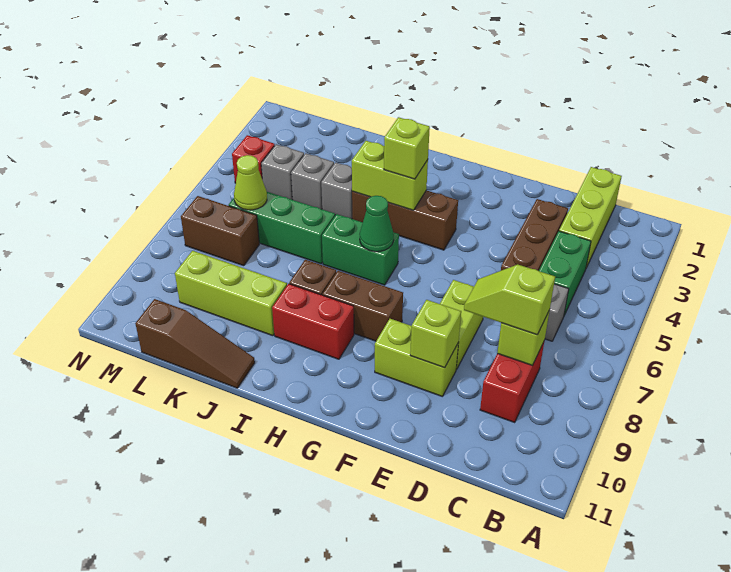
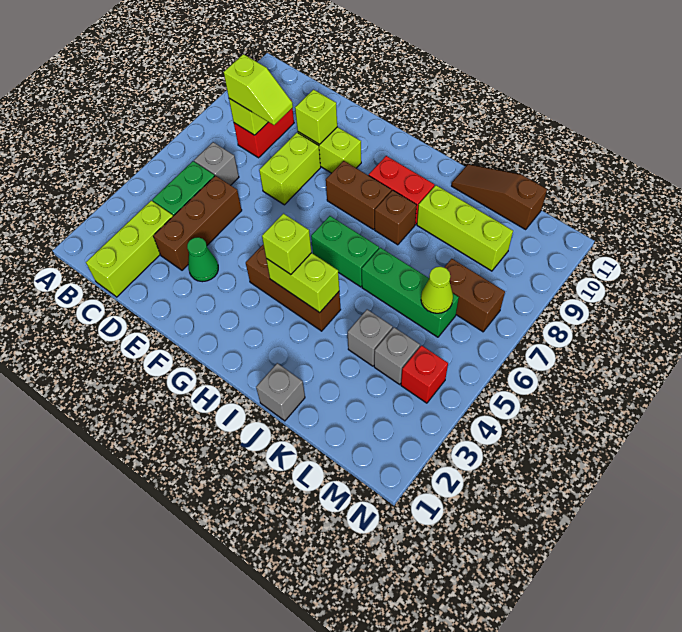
green cone H6 level 2 -> green cone E3 level 1
grey brick J4 level 1 -> grey brick J1 level 1

